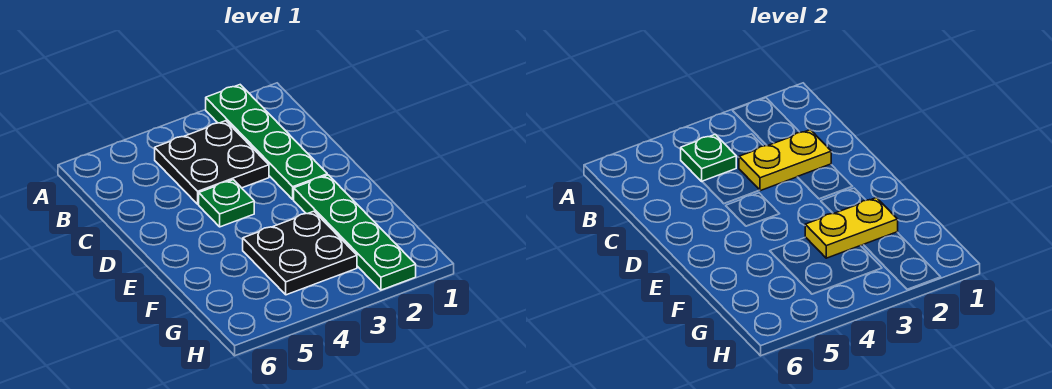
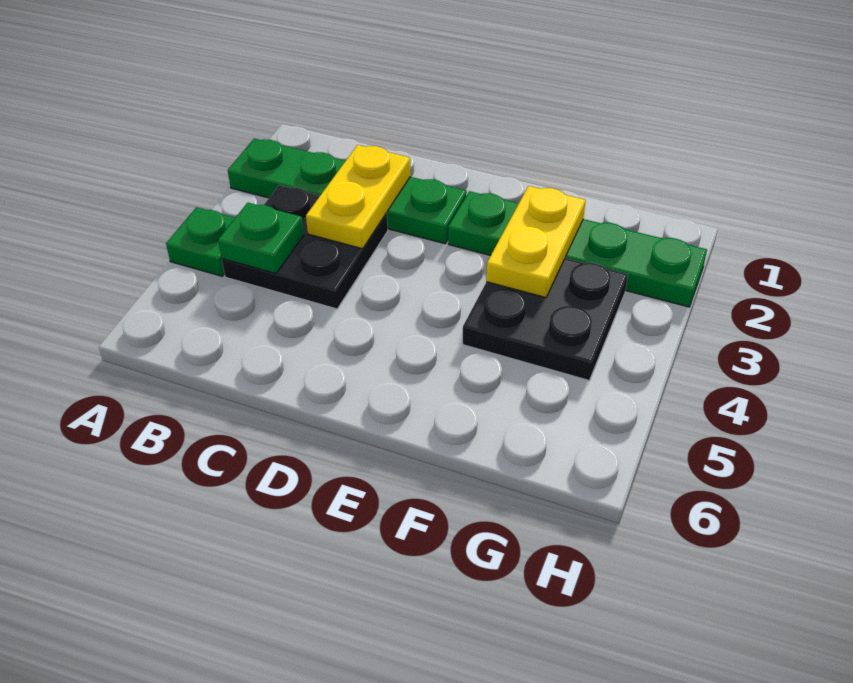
green plate D4 level 1 -> green plate A4 level 1

